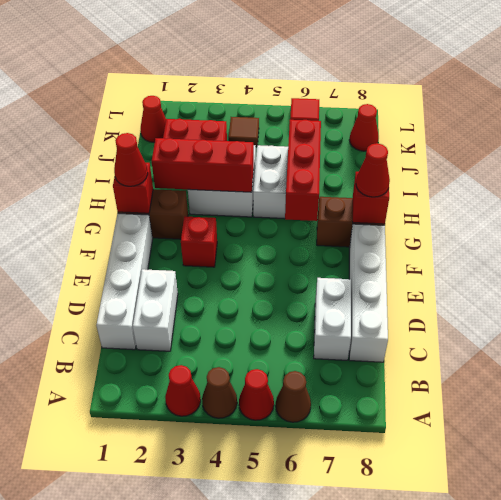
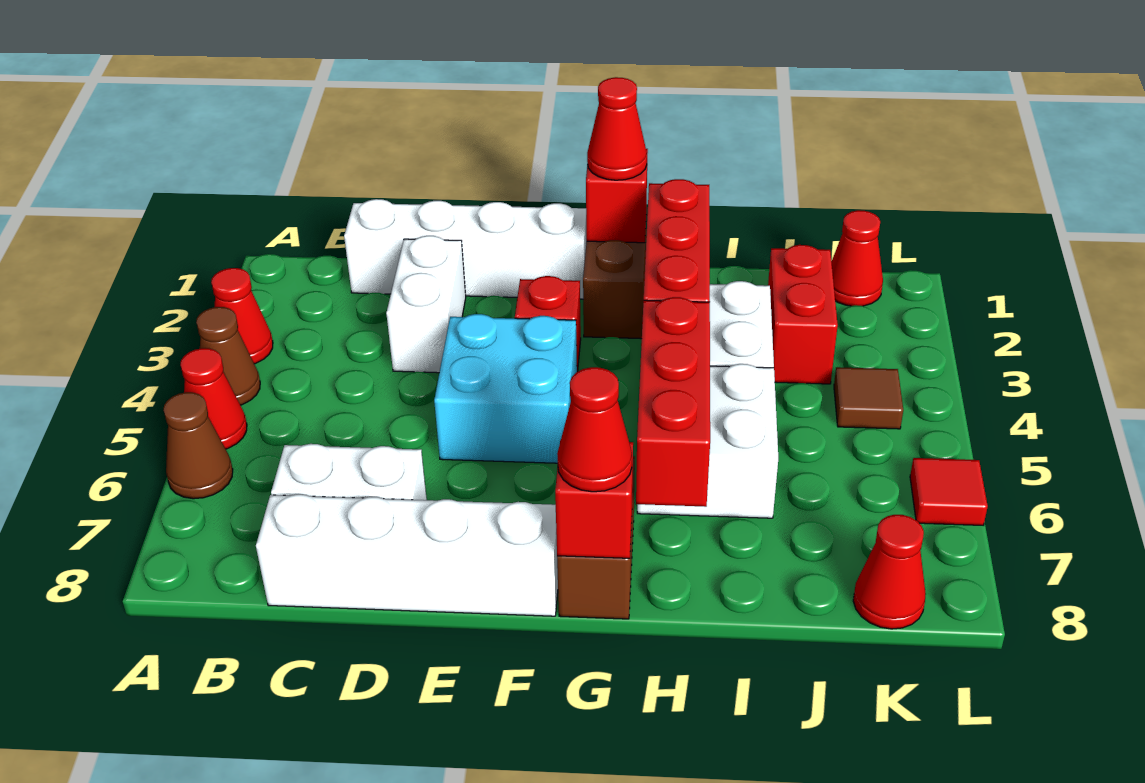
white brick C2:D2 level 1 -> white brick D2:D3 level 1
none -> cyan brick E4:F5 level 1
red brick G6:I6 level 2 -> red brick H5:H7 level 2

